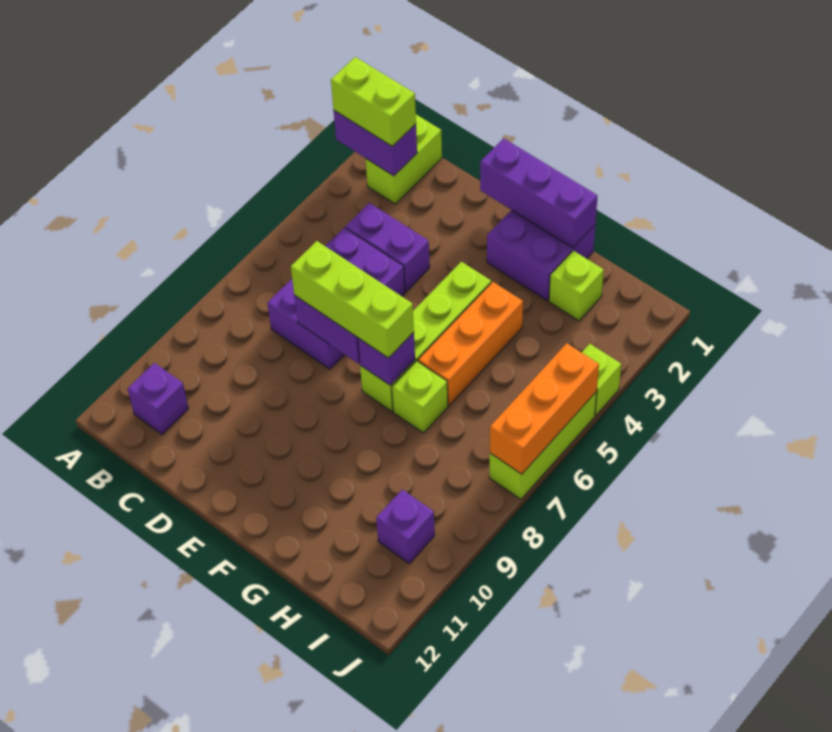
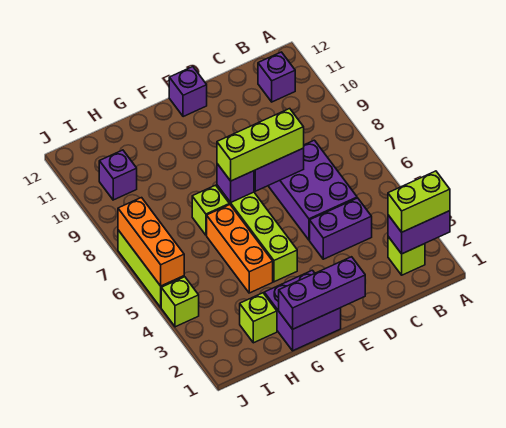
lime brick B1:B2 level 1 -> lime brick B2 level 1
none -> purple brick E12 level 1

